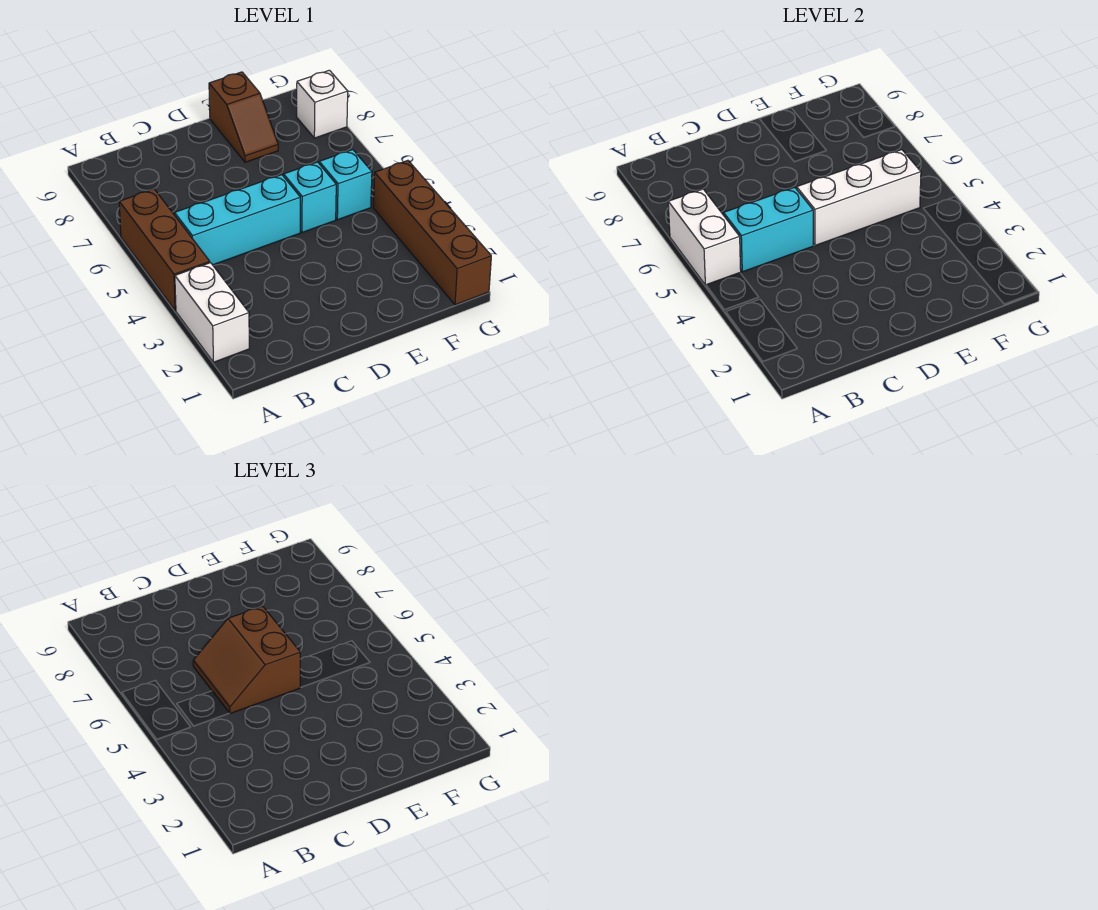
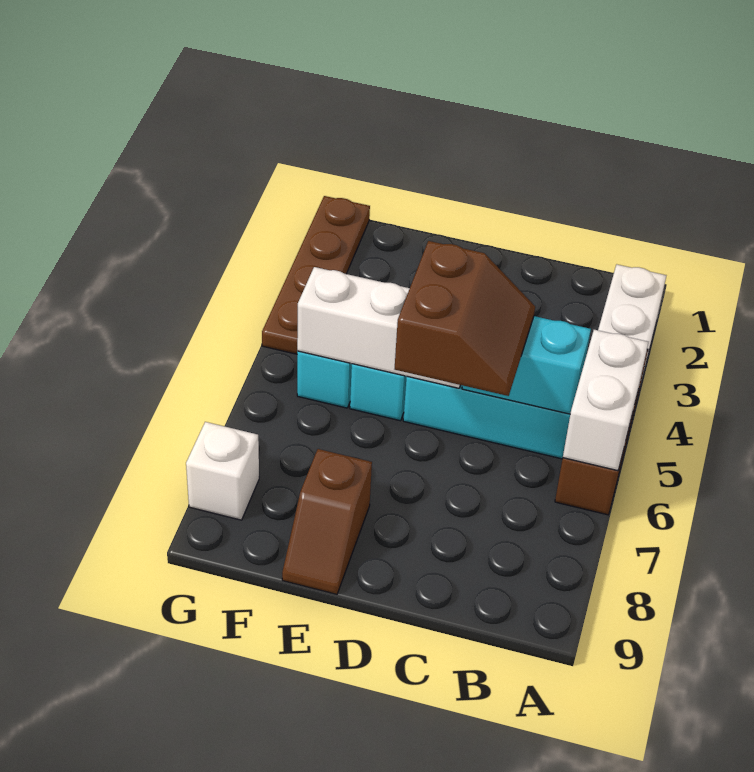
brown slope E8:E9 level 1 top 9 -> brown slope E8:E9 level 1 top 8
brown brick G1:G4 level 1 -> brown plate G1:G4 level 1

